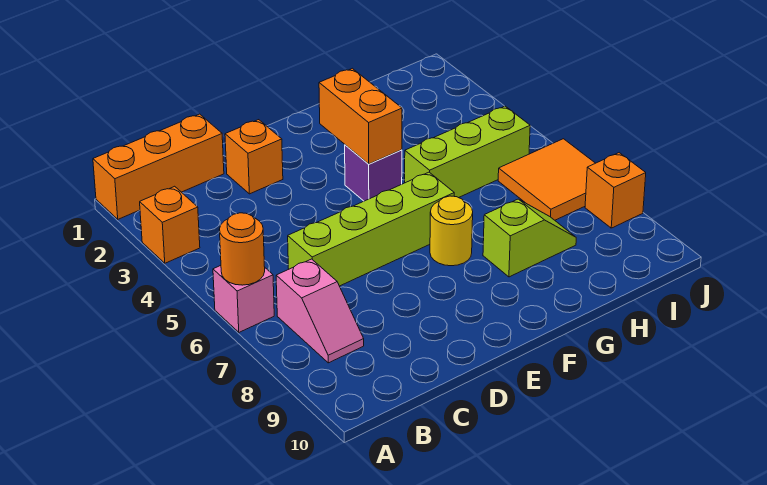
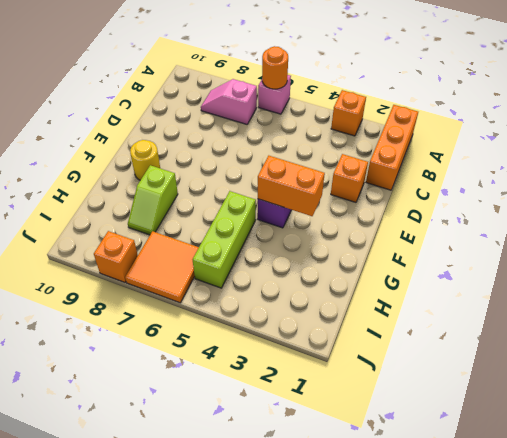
lime brick C6:F6 level 1 -> none
yellow round brick F7 level 1 -> yellow round brick F9 level 1

